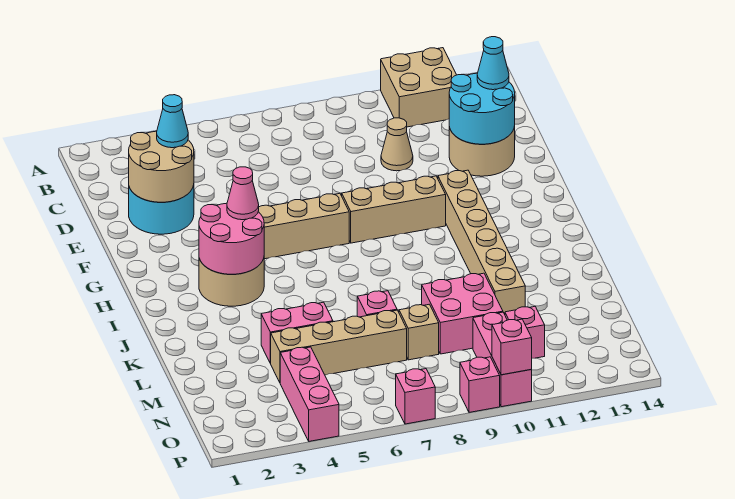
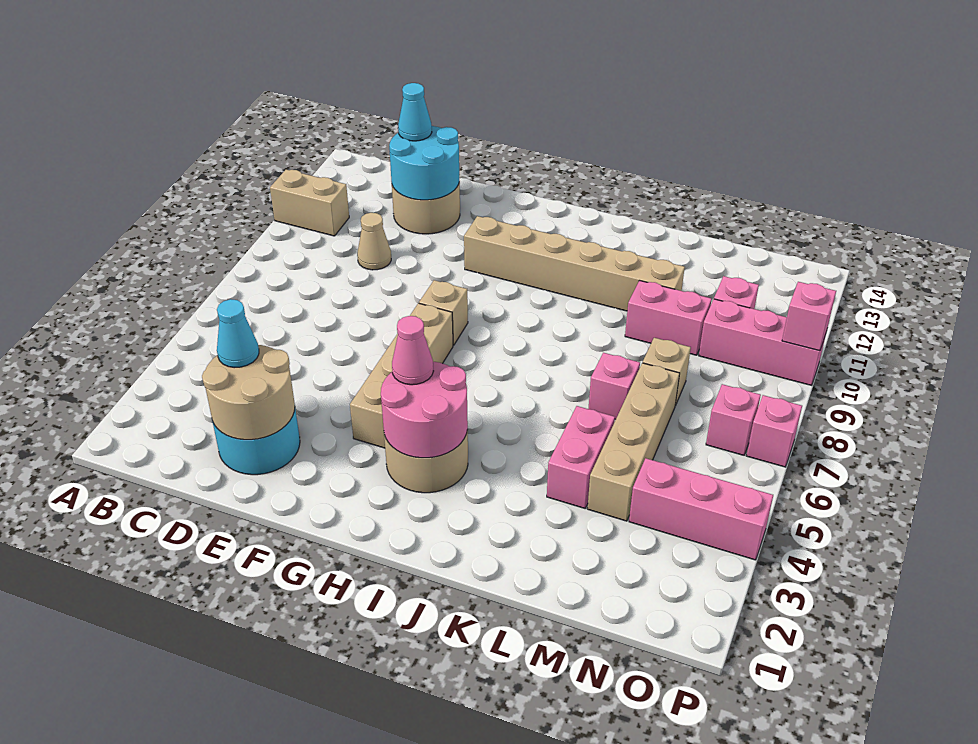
tan brick A11:B12 level 1 -> tan brick A11:B11 level 1
tan brick G8:G10 level 1 -> tan brick G8 level 1
pink brick L9:M10 level 1 -> pink brick L10:M10 level 1
pink brick P9 level 1 -> pink brick O7 level 1

